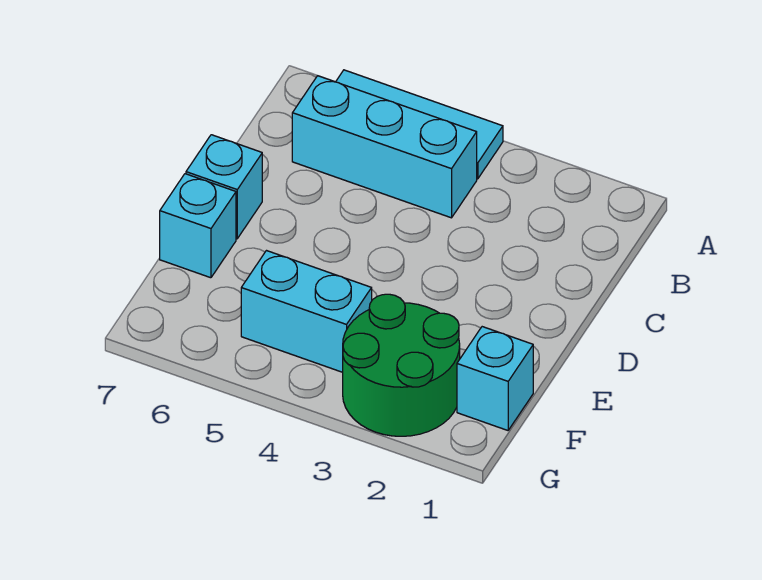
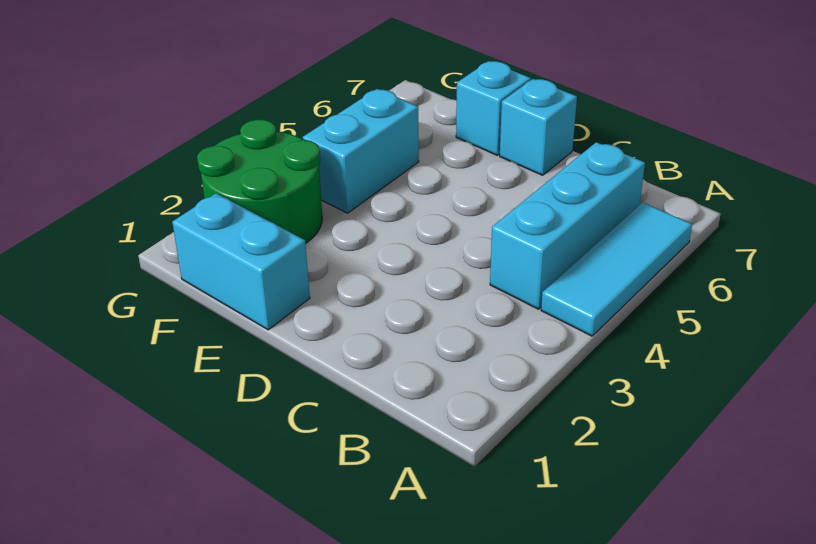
cyan brick F1 level 1 -> cyan brick E1:F1 level 1

